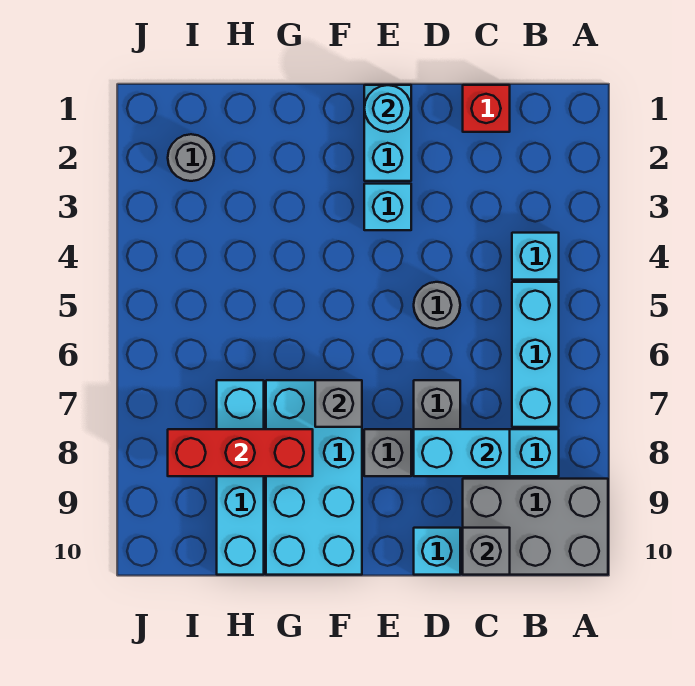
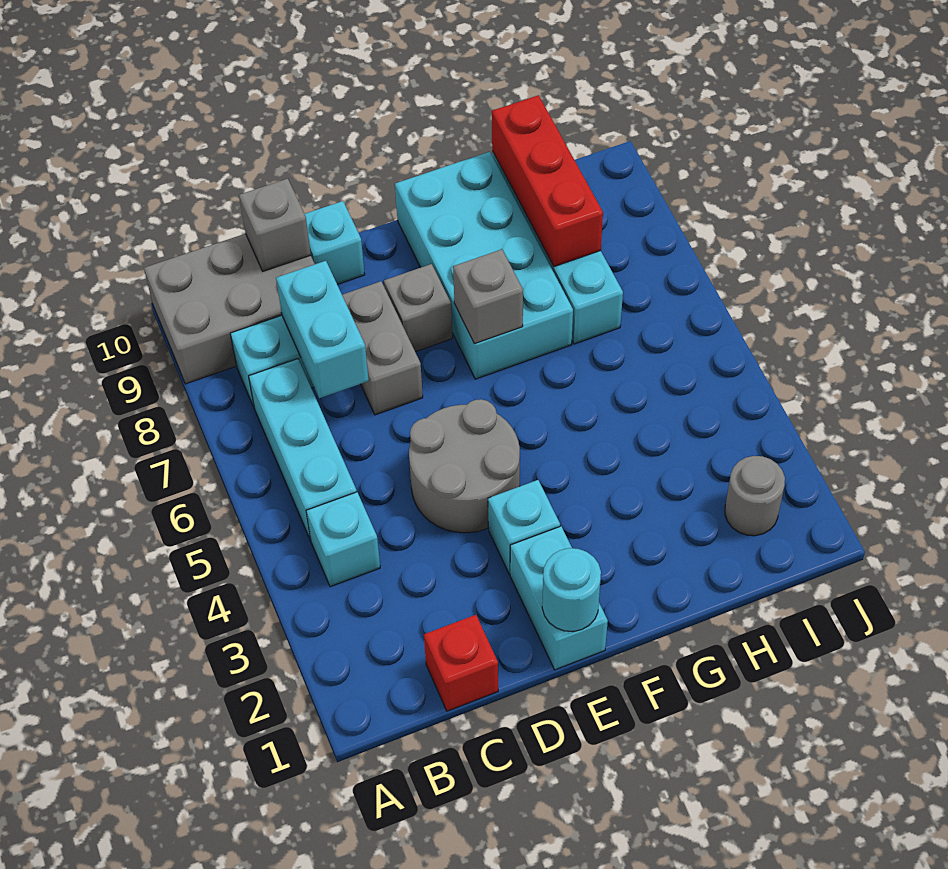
cyan brick C8:D8 level 2 -> cyan brick C7:C8 level 2
grey round brick D5 level 1 -> grey round brick D4:E5 level 1
red brick G8:I8 level 2 -> red brick H8:H10 level 2

